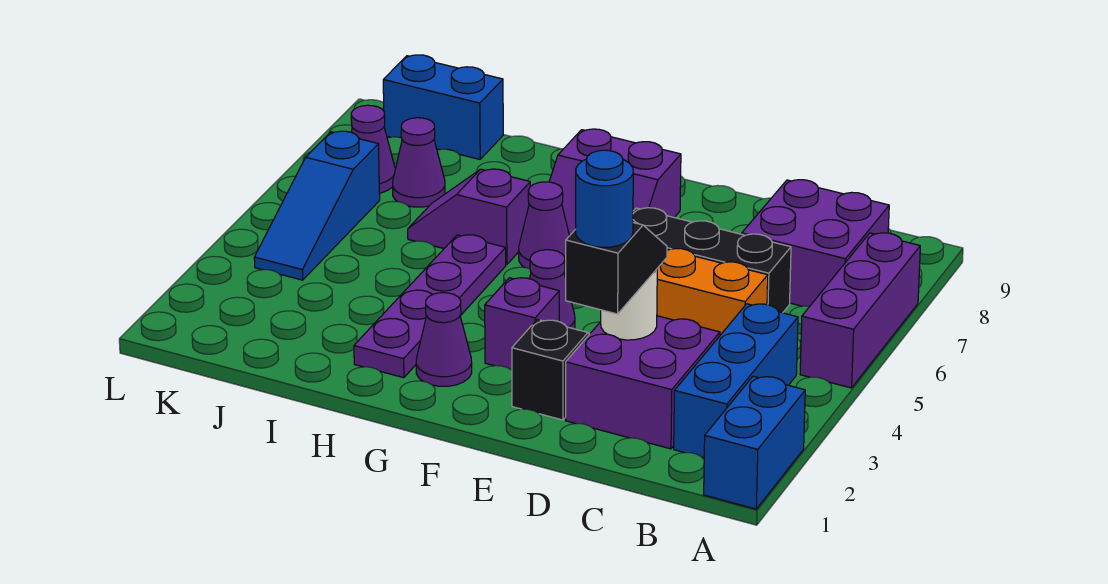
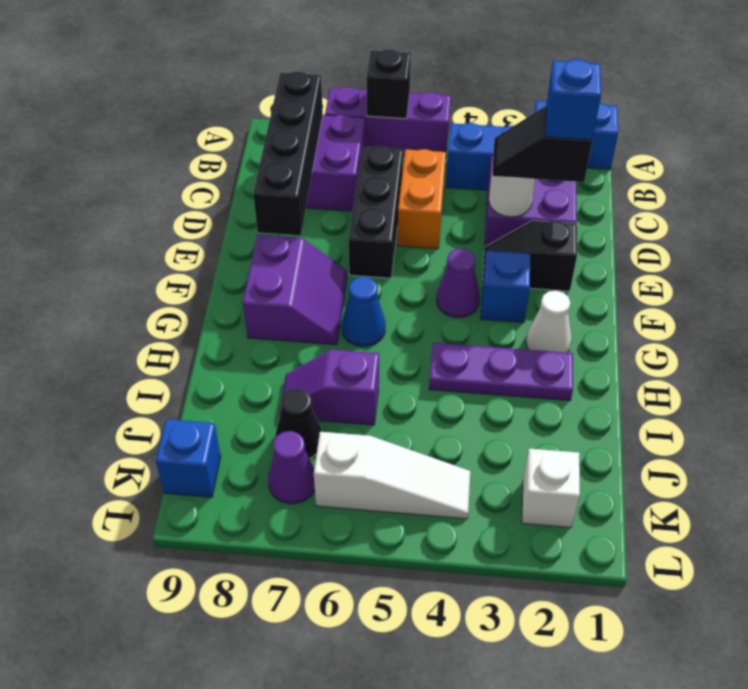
none -> black brick A6 level 2
none -> black brick B8:E8 level 2
blue round brick D2 level 4 -> blue brick D2 level 4
purple brick F3 level 1 -> blue brick F3 level 1
purple cone G2 level 1 -> white cone G2 level 1
purple cone G6 level 1 -> blue cone G6 level 1
purple plate H2:H5 level 1 -> purple plate H2:H4 level 1
purple slope H6:I6 level 1 top H -> purple slope I6:I7 level 1 top 6
purple cone J7 level 1 -> black cone J7 level 1
blue brick J9:K9 level 1 -> blue brick K9 level 1
none -> white brick K2 level 1
blue slope K4:K6 level 1 top 6 -> white slope K4:K6 level 1 top 6

